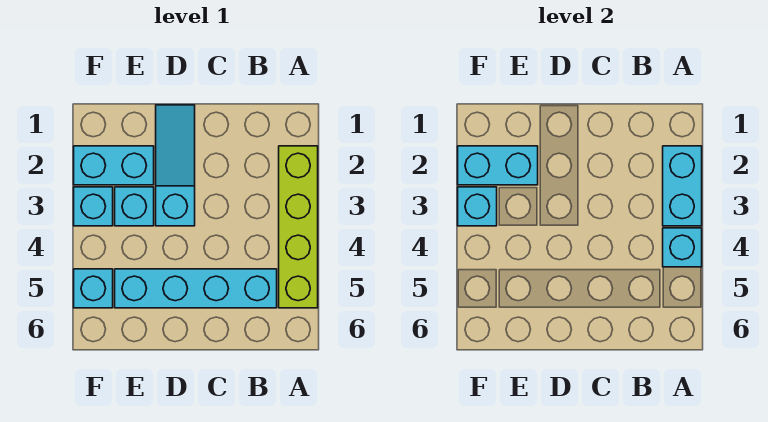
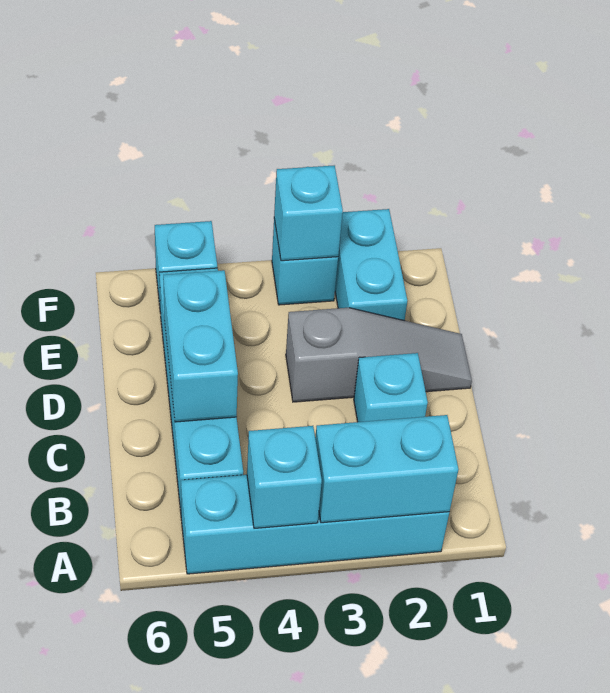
lime brick A2:A5 level 1 -> cyan brick A2:A5 level 1
cyan slope D1:D3 level 1 top 3 -> grey slope D1:D3 level 1 top 3
cyan brick E2:F2 level 2 -> cyan brick C5:D5 level 2
cyan brick E3 level 1 -> cyan brick C2 level 1

